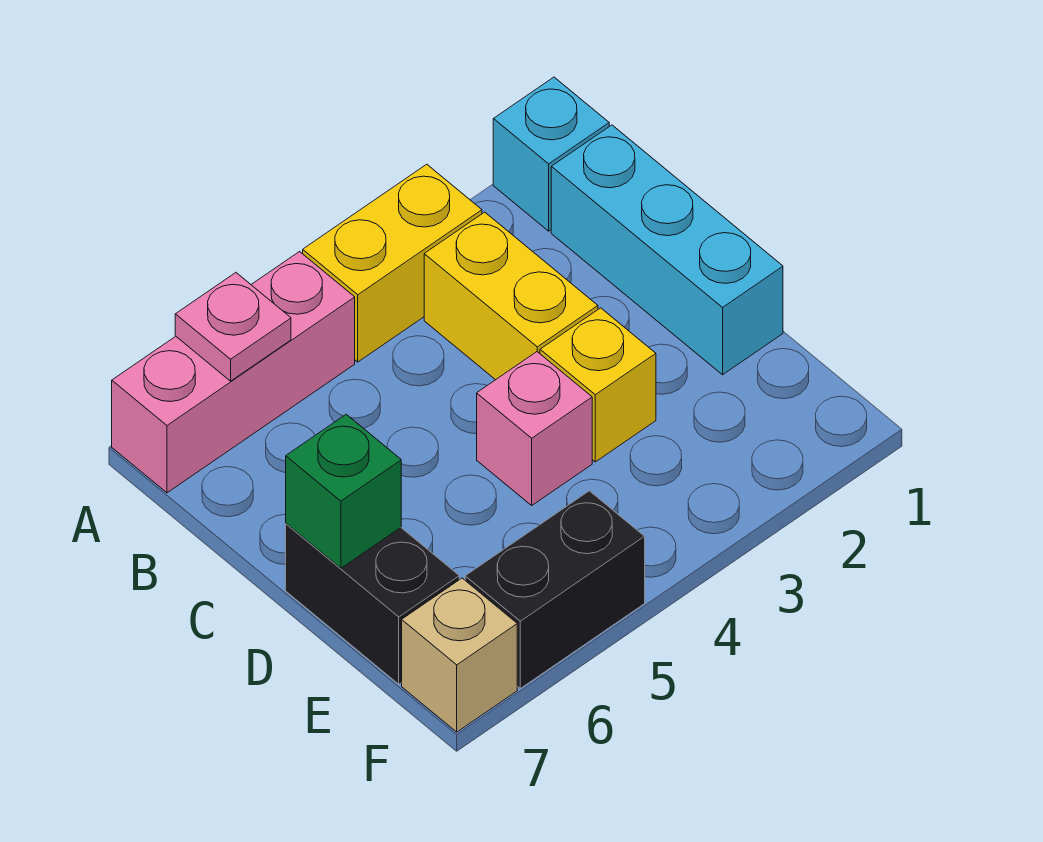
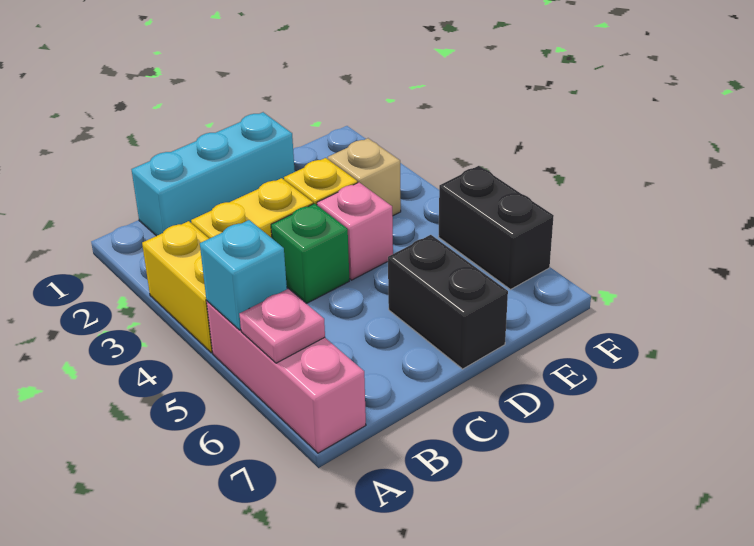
cyan brick A1 level 1 -> cyan brick A5 level 2
black brick D7:E7 level 1 -> black brick D6:D7 level 1
green brick D7 level 2 -> green brick C4 level 1
tan brick F7 level 1 -> tan brick E3 level 1

